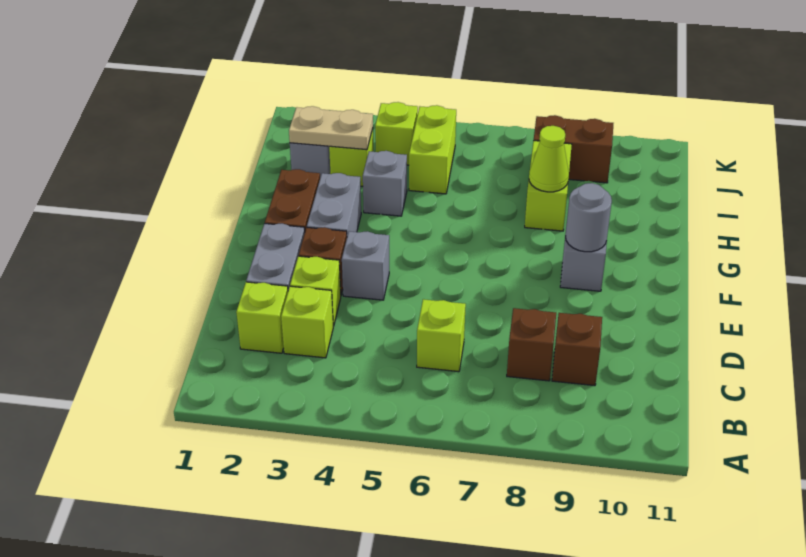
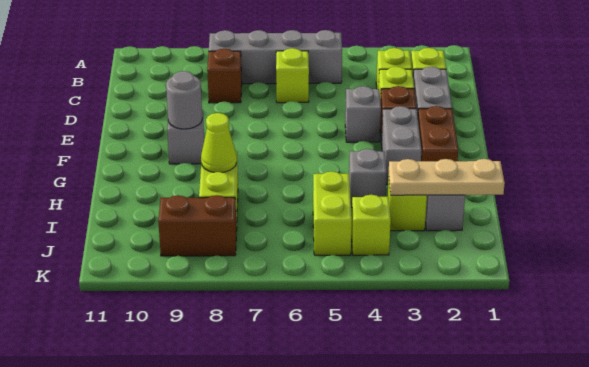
none -> grey brick B5:B8 level 1
brown brick C9 level 1 -> none
tan plate I2:I3 level 2 -> tan plate I1:I3 level 2

